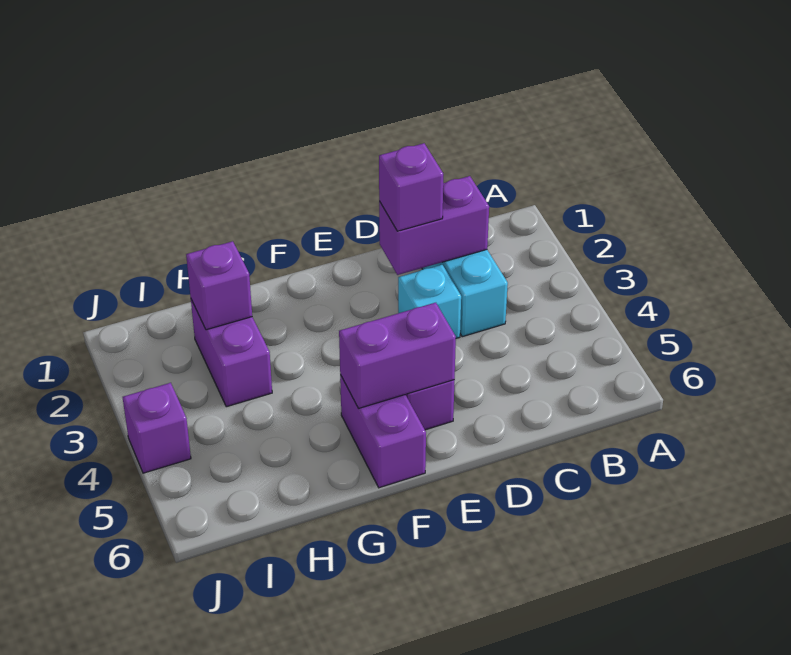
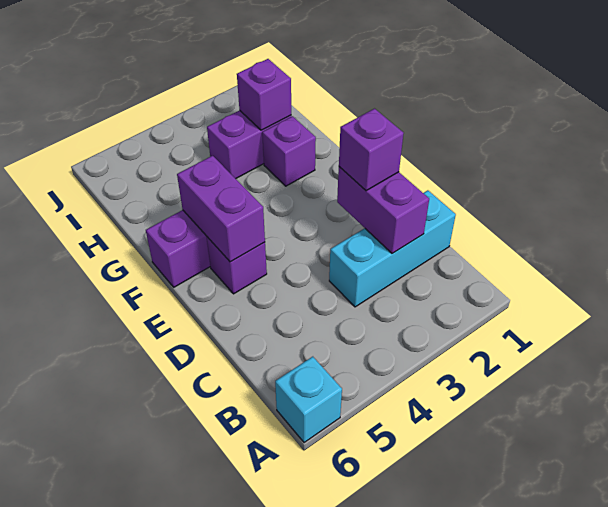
cyan brick D3 level 1 -> cyan brick A6 level 1
purple brick J4 level 1 -> purple brick G2 level 1

